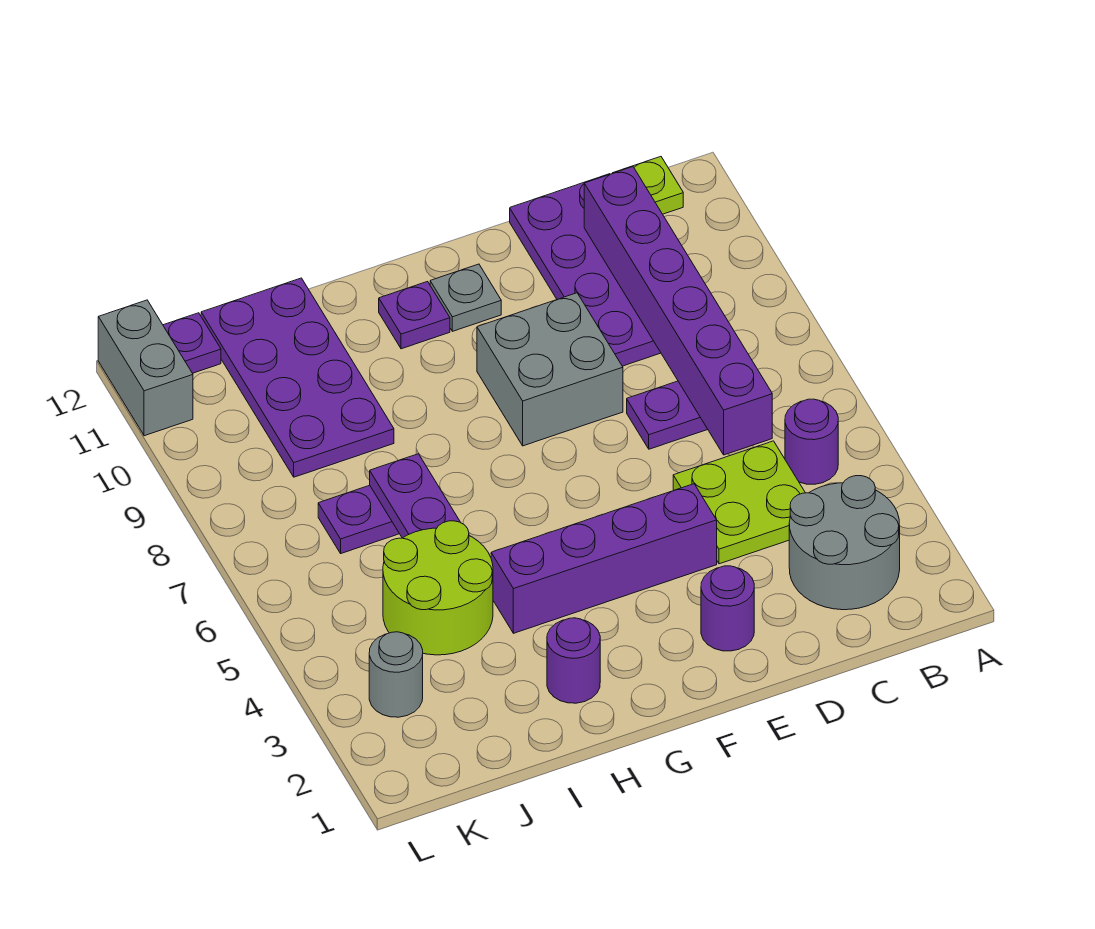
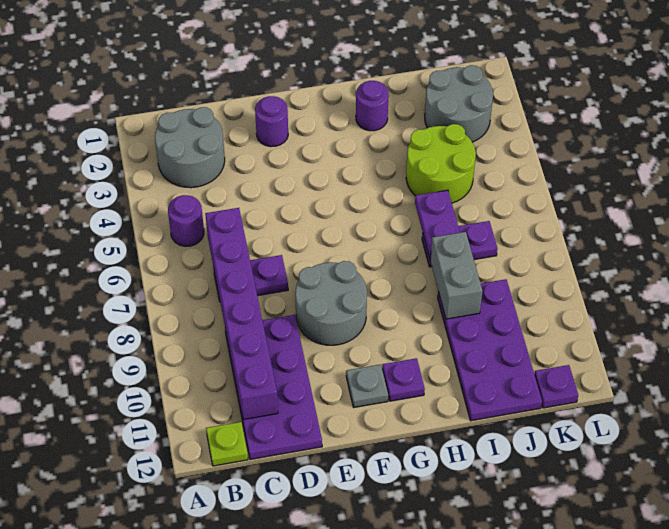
lime plate C4:D5 level 1 -> none
purple brick E4:H4 level 1 -> none
grey brick E8:F9 level 1 -> grey round brick E8:F9 level 1
grey round brick K3 level 1 -> grey round brick J2:K3 level 1
grey brick L11:L12 level 1 -> grey brick I8:I9 level 2

